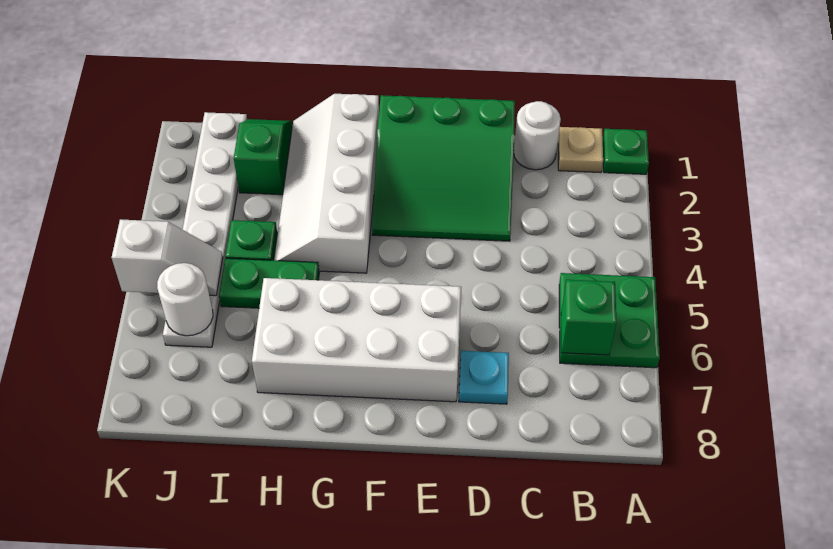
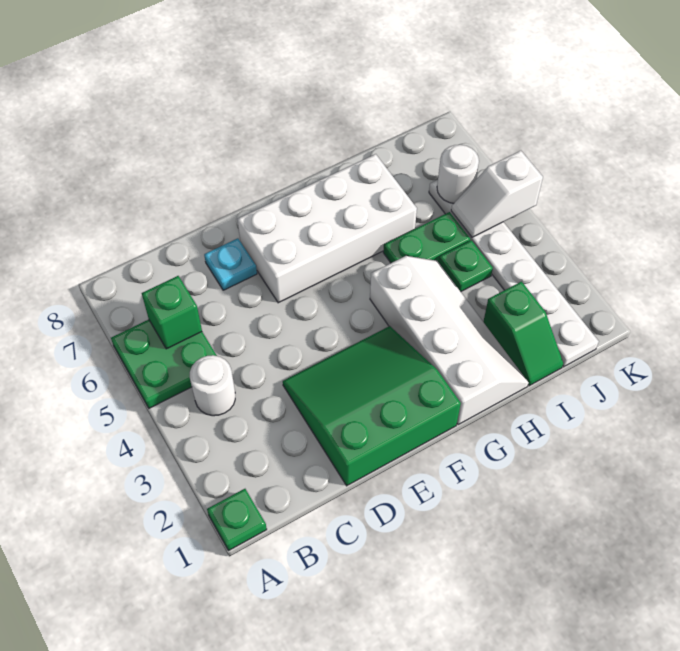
tan plate B1 level 1 -> none
white round brick C1 level 1 -> white round brick B4 level 1

